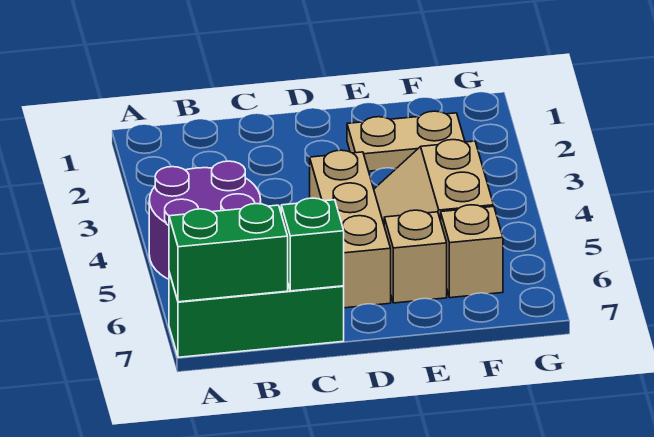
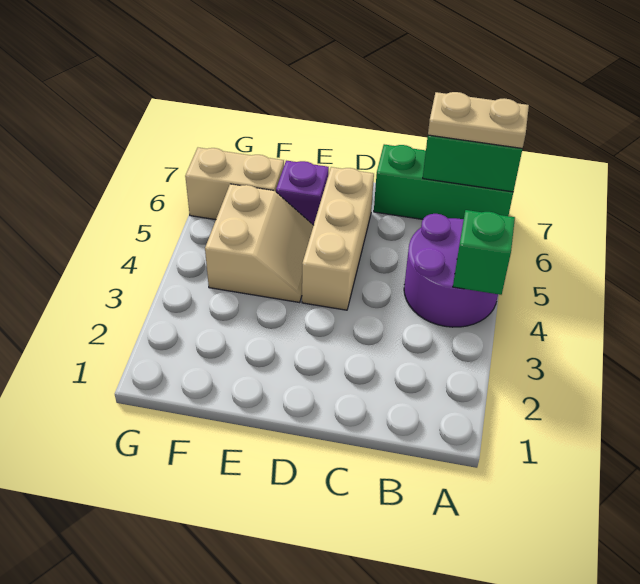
green brick C7 level 2 -> green brick A4 level 2
tan plate E2:F2 level 1 -> tan plate A7:B7 level 3
tan brick E6 level 1 -> purple brick E6 level 1
tan brick F6 level 1 -> tan brick F6:G6 level 1

